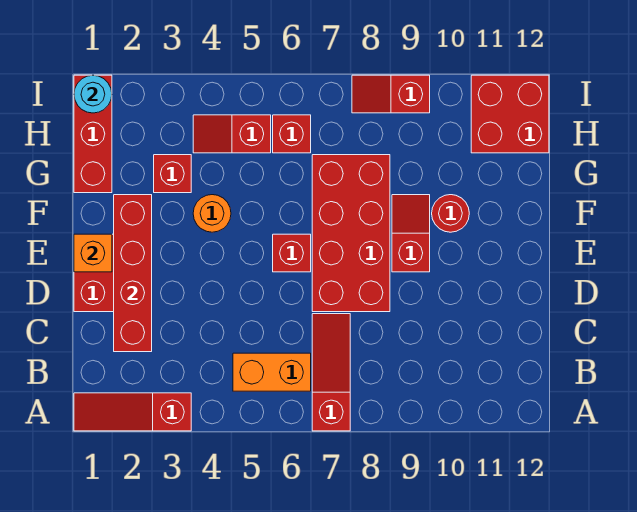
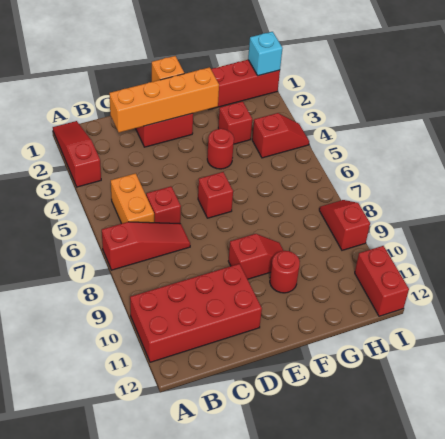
red brick C2:F2 level 2 -> orange brick C2:F2 level 2
red brick D7:G8 level 1 -> red brick A10:D11 level 1
orange round brick F4 level 1 -> red round brick F4 level 1
red slope H4:H5 level 1 top 5 -> red slope H4:I4 level 1 top H
red brick H6 level 1 -> red brick C6 level 1
red brick H11:I12 level 1 -> red brick I11:I12 level 1
cyan round brick I1 level 2 -> cyan brick I1 level 2

